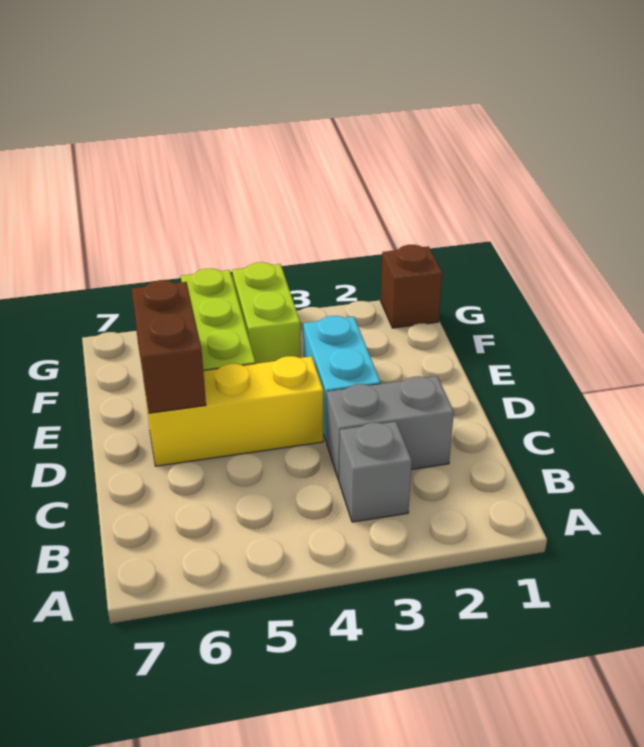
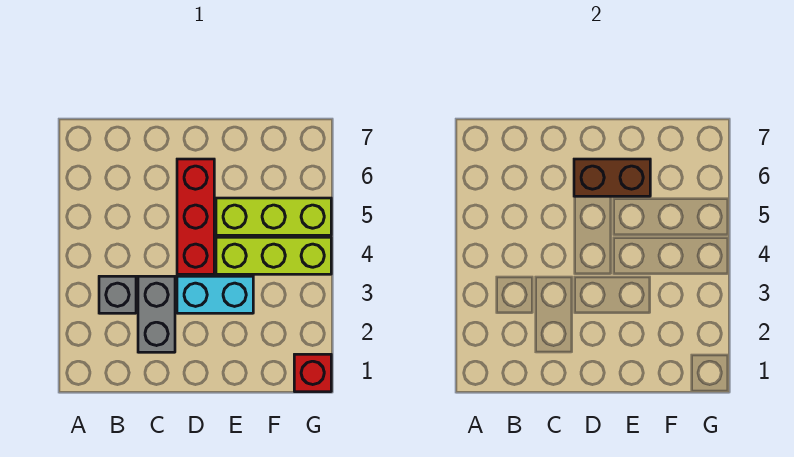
yellow brick D4:D6 level 1 -> red brick D4:D6 level 1
lime brick F4:G4 level 1 -> lime brick E4:G4 level 1
brown brick G1 level 1 -> red brick G1 level 1

